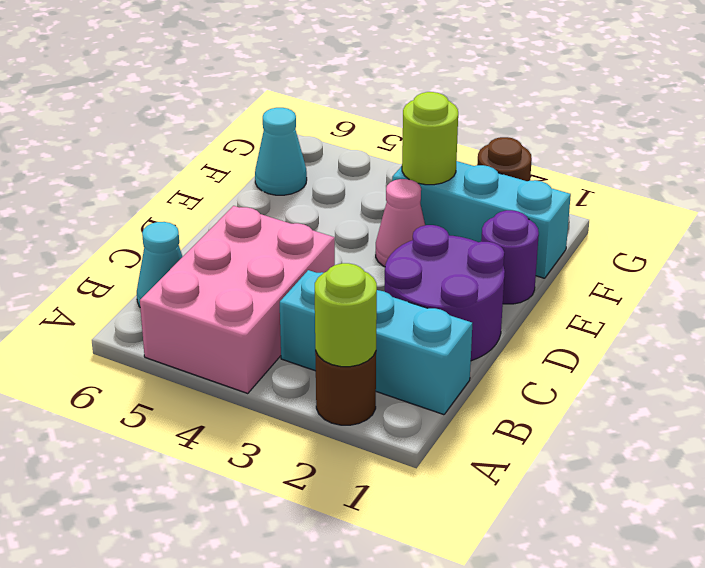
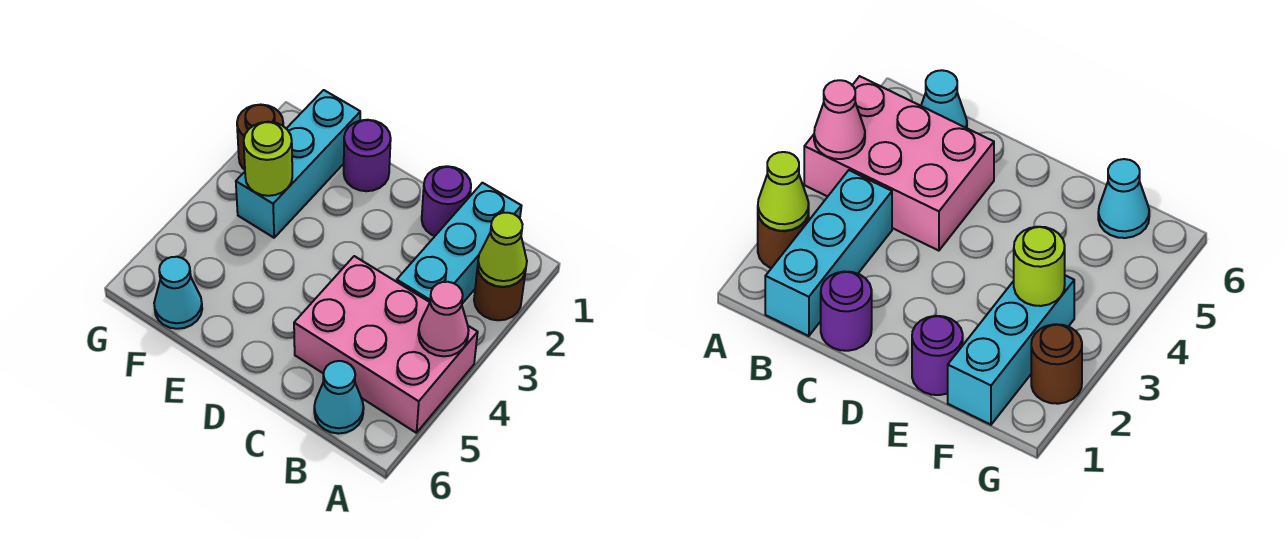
lime round brick A2 level 2 -> lime cone A2 level 2
purple round brick C1:D2 level 1 -> purple round brick C1 level 1
pink cone E3 level 1 -> pink cone A4 level 2

